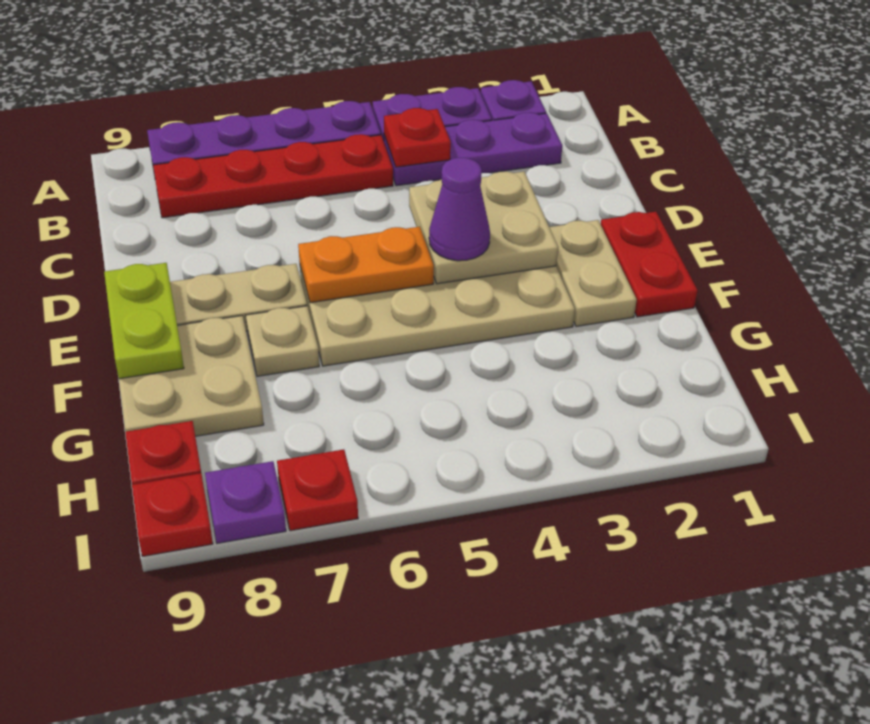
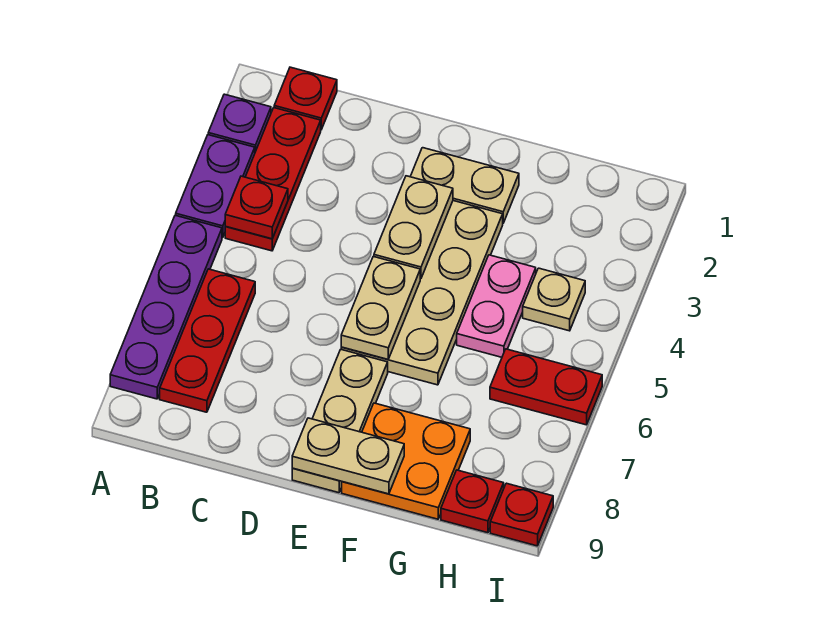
purple plate B2:B4 level 1 -> red plate B2:B4 level 1
red plate B5:B8 level 1 -> red plate B6:B8 level 1
tan plate D3:E4 level 2 -> tan plate E3:E4 level 2
red plate E1:F1 level 1 -> red plate H6:I6 level 1
purple cone E4 level 3 -> none
orange plate E5:E6 level 2 -> tan plate E5:E6 level 2
lime plate E9:F9 level 2 -> tan plate E9:F9 level 2
tan plate F7 level 1 -> tan plate H4 level 1
tan plate F8:G9 level 1 -> orange plate F8:G9 level 1
none -> pink plate G4:G5 level 1
red plate I7 level 1 -> red plate B1 level 1
purple plate I8 level 1 -> none

